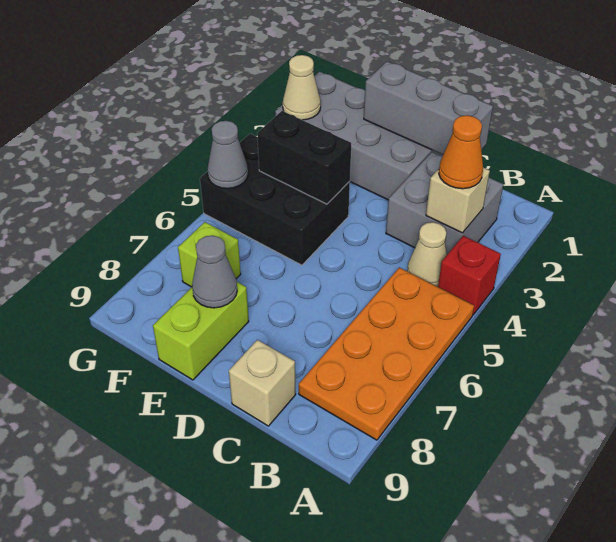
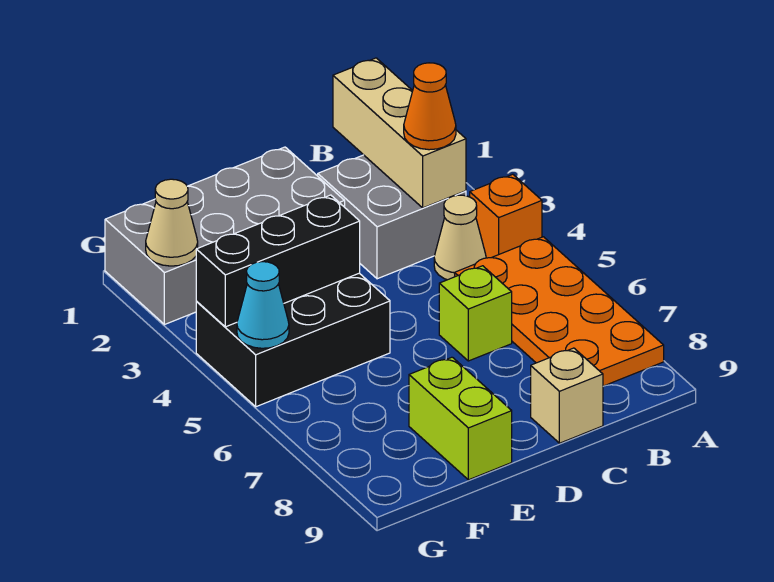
red brick A4 level 1 -> orange brick A4 level 1
tan brick B3 level 2 -> tan brick B1:B3 level 2
grey brick C1:E1 level 2 -> none
black brick E4:F4 level 2 -> black brick E4:G4 level 2
grey cone E8 level 2 -> none
lime brick F7 level 1 -> lime brick C6 level 1
grey cone G5 level 2 -> cyan cone G5 level 2

